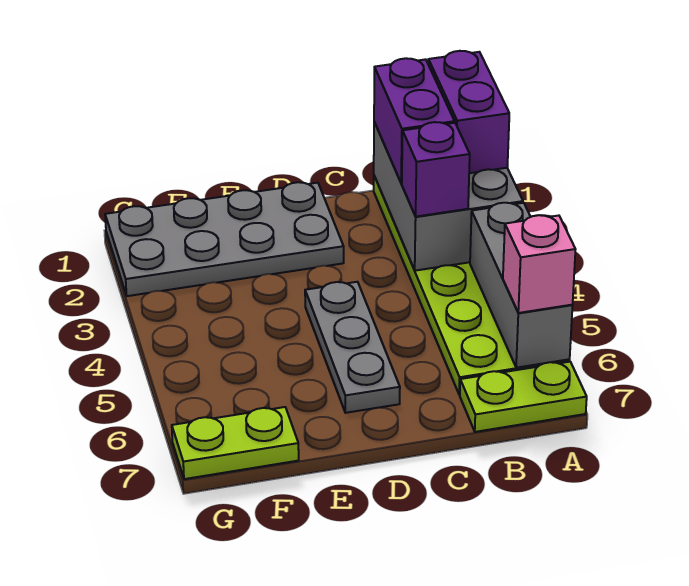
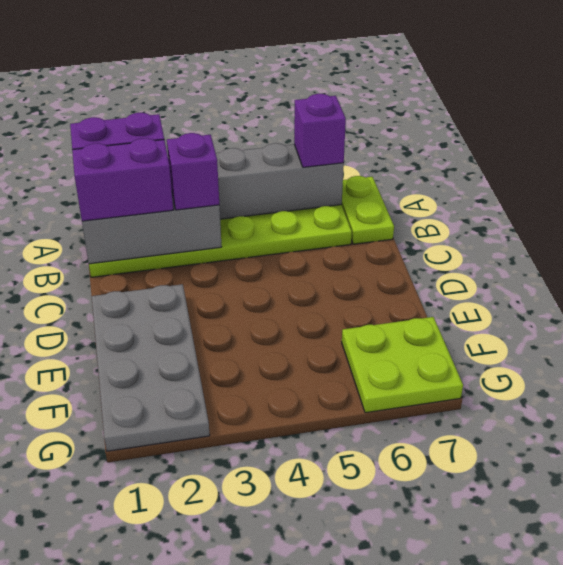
pink brick A6 level 3 -> purple brick A6 level 3
grey plate D4:D6 level 1 -> none
lime plate F7:G7 level 1 -> lime plate F6:G7 level 1

